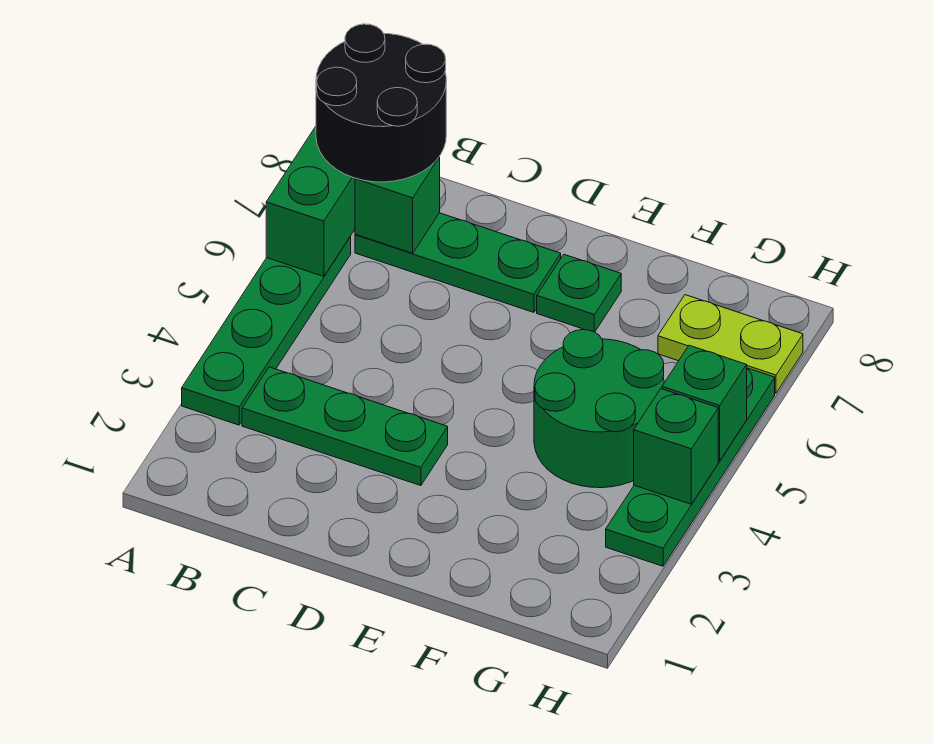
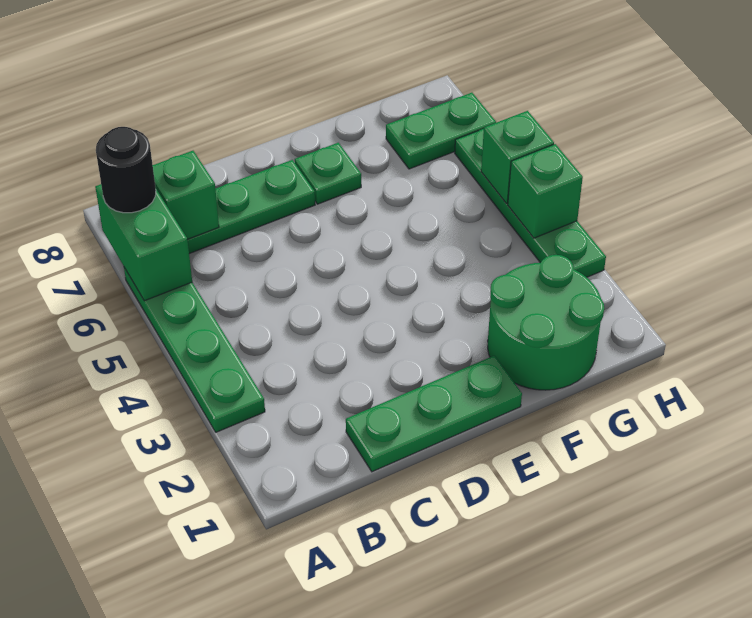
black round brick A7:B8 level 3 -> black round brick A7 level 3
green plate B3:D3 level 1 -> green plate C1:E1 level 1
green round brick F4:G5 level 1 -> green round brick F1:G2 level 1
lime plate G7:H7 level 1 -> green plate G7:H7 level 1

